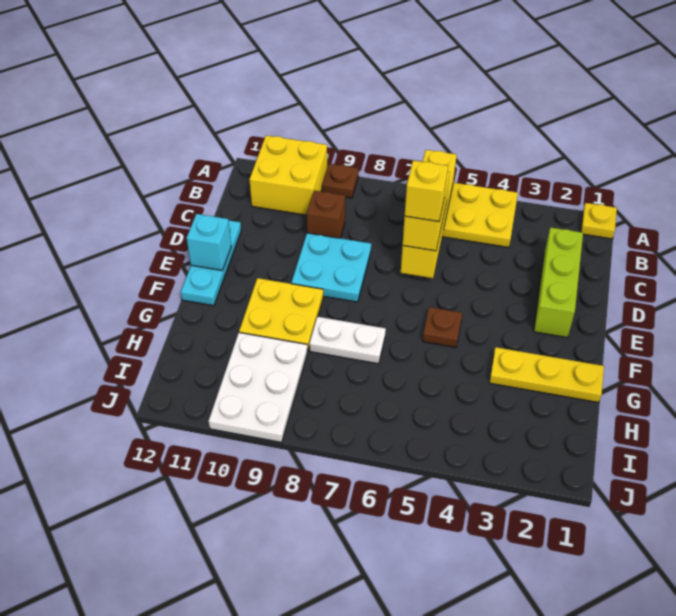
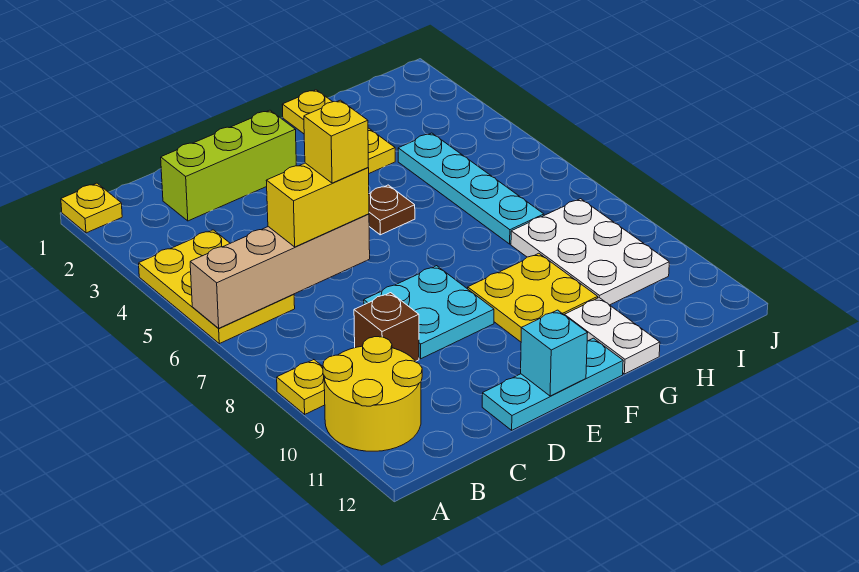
yellow brick A6:D6 level 2 -> tan brick A6:D6 level 2
brown plate A9 level 1 -> yellow plate A9 level 1
yellow brick A10:B11 level 1 -> yellow round brick A10:B11 level 1
white plate G7:G8 level 1 -> white plate G11:G12 level 1
none -> cyan plate H4:H7 level 1
white plate H9:J10 level 1 -> white plate H8:I10 level 1

